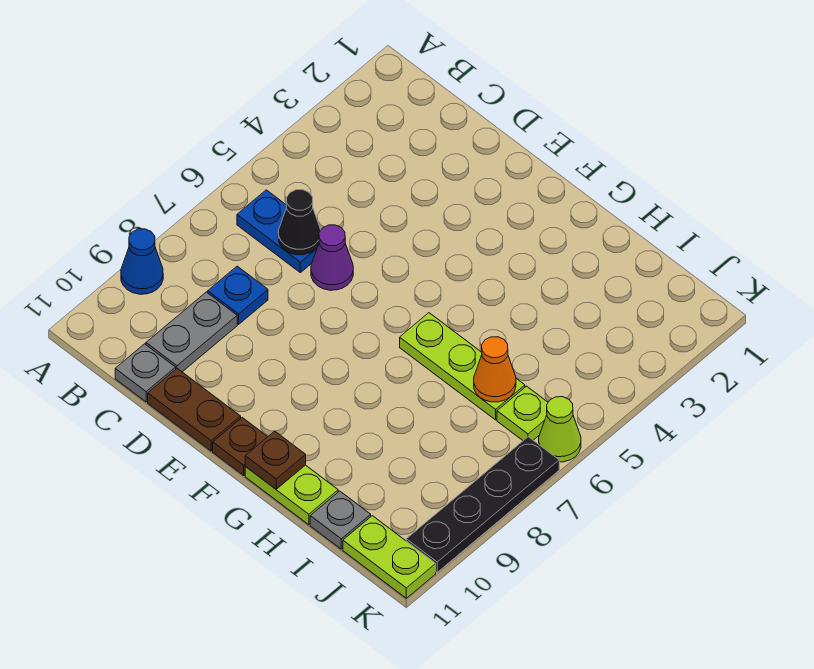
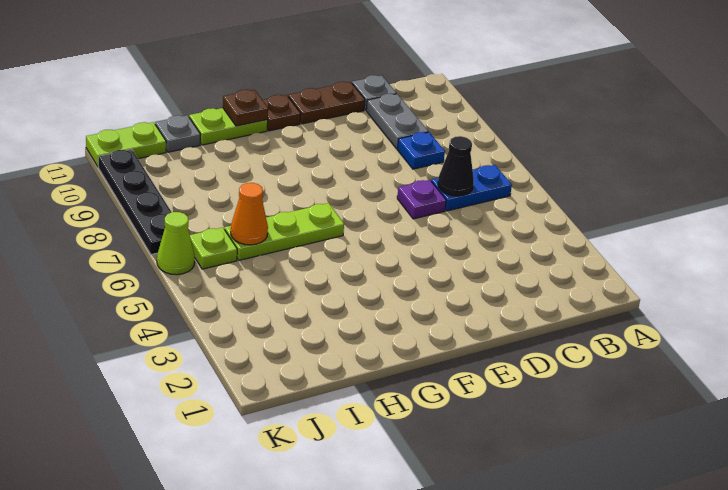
blue cone A9 level 1 -> none
purple cone D6 level 1 -> purple plate D6 level 1

